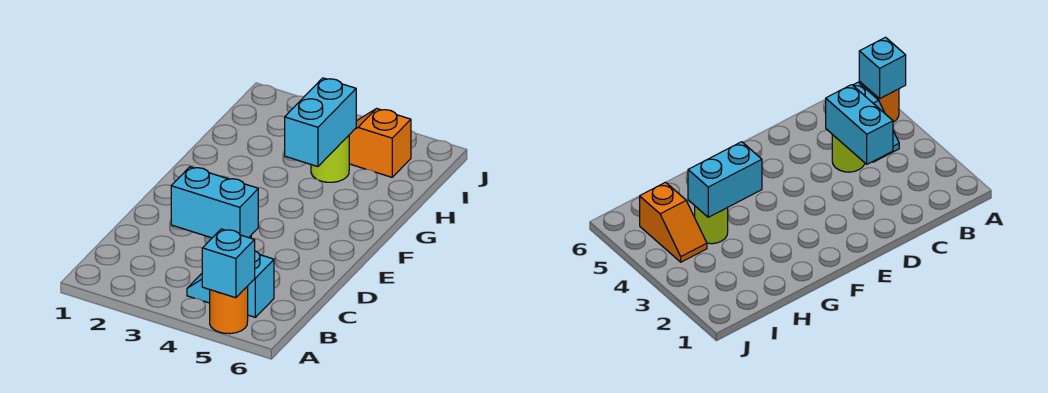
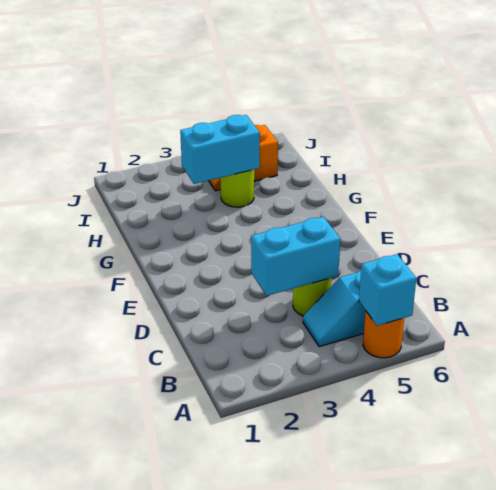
cyan brick G4:H4 level 2 -> cyan brick H3:H4 level 2

